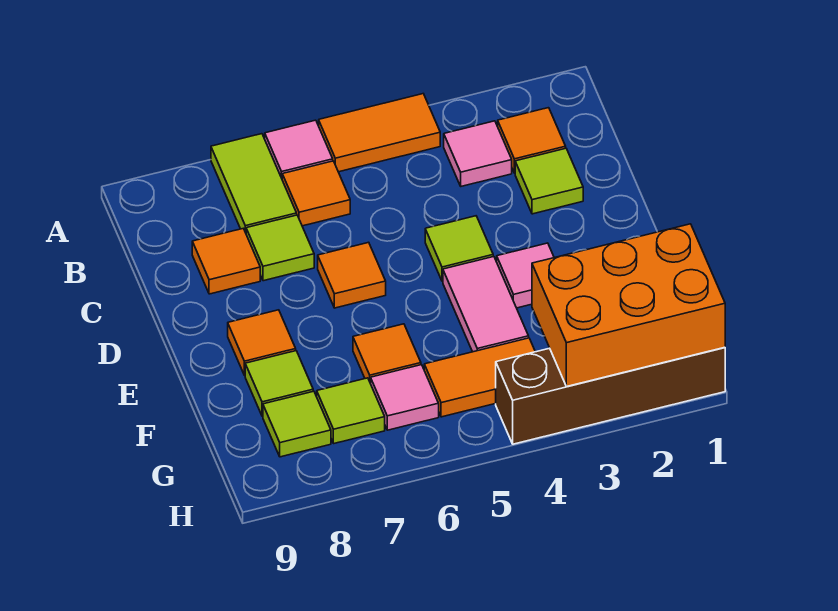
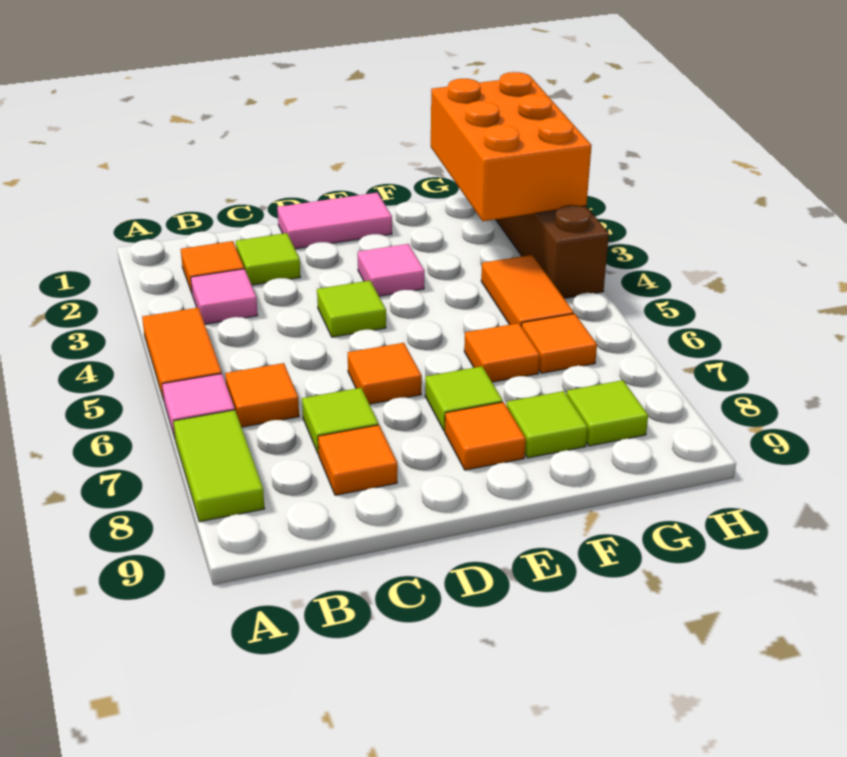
lime tile A7:B7 level 1 -> lime tile A7:A8 level 1
pink tile E4:F4 level 1 -> pink tile D1:E1 level 1
pink tile G6 level 1 -> orange tile G6 level 1
lime tile G7 level 1 -> lime tile E7 level 1

